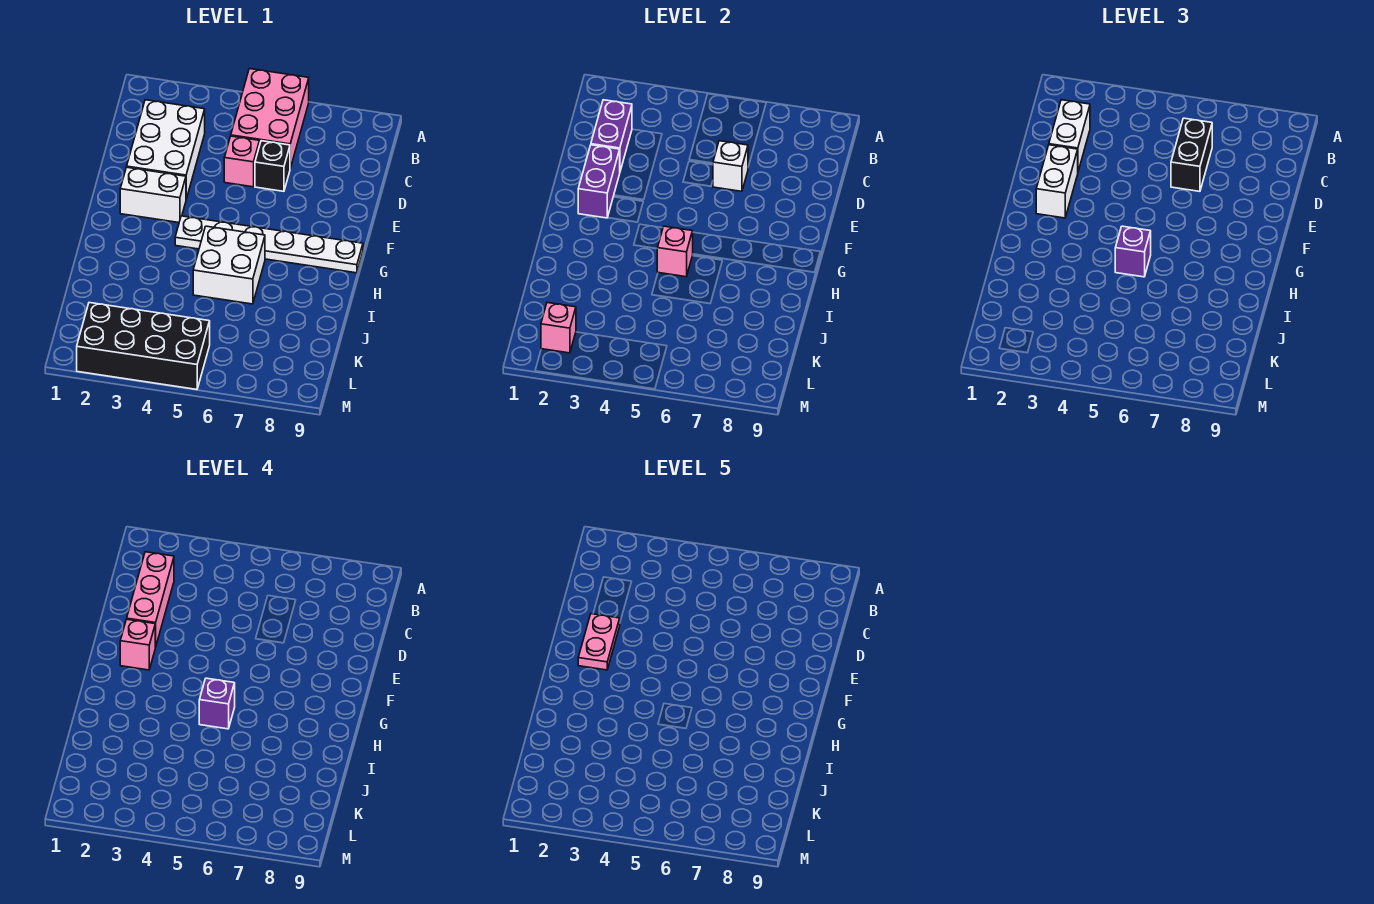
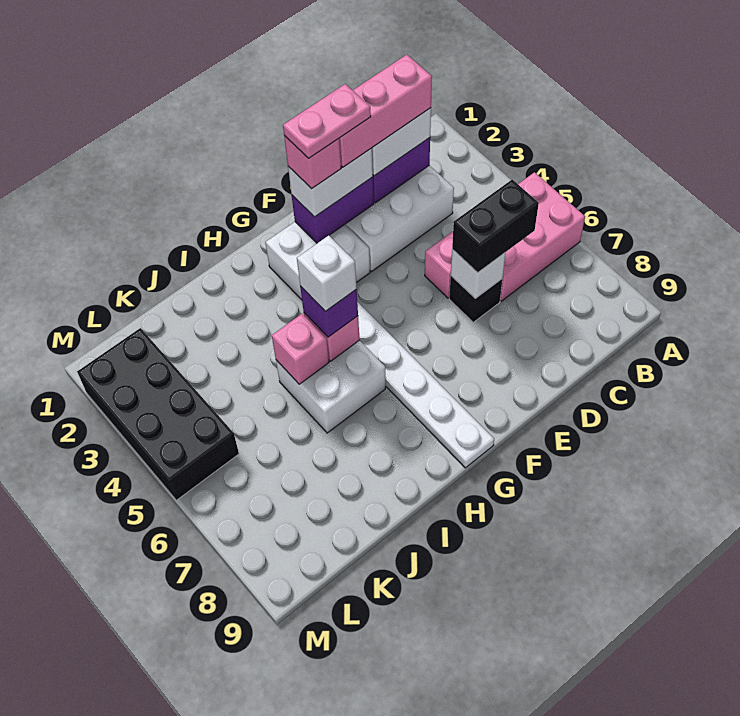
white brick F2:F3 level 1 -> white brick F2:G3 level 1
purple brick H5 level 4 -> white brick H5 level 4
pink brick L2 level 2 -> pink brick I5 level 2

